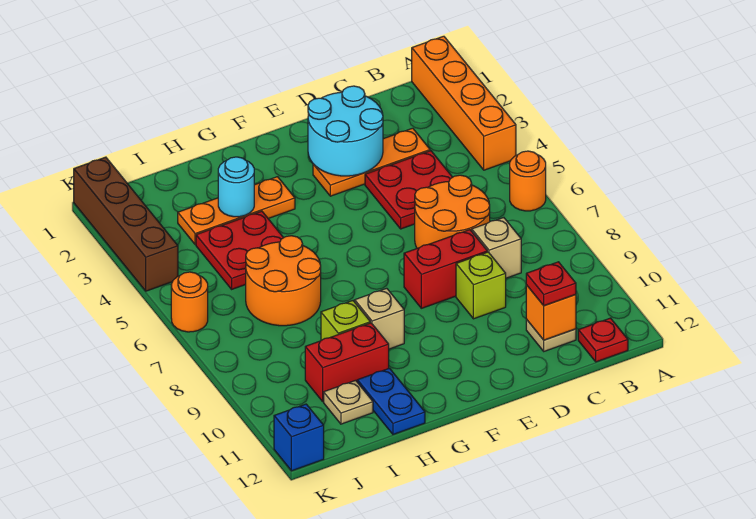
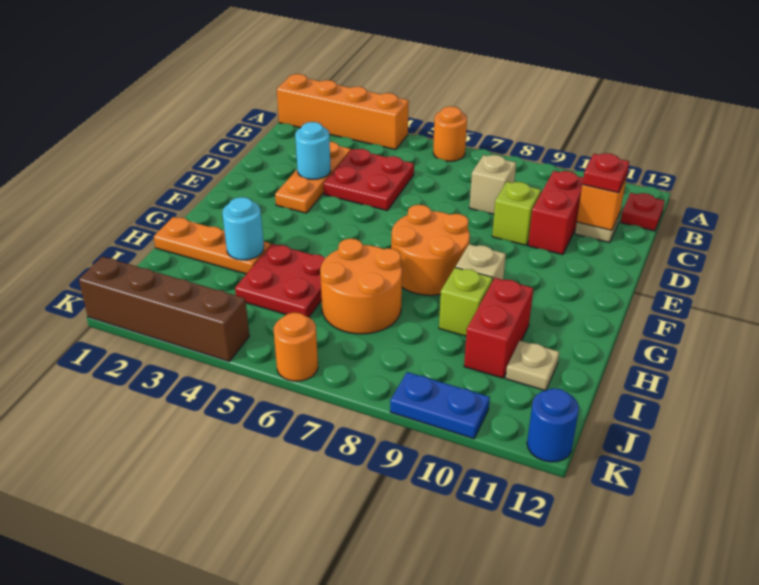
orange round brick C6:D7 level 1 -> orange round brick F7:G8 level 1
cyan round brick D2:E3 level 2 -> cyan round brick D3 level 2
red brick D8:E8 level 1 -> red brick C10:D10 level 1
orange plate G3:I3 level 1 -> orange plate H1:H3 level 1
blue plate H11:H12 level 1 -> blue plate K9:K10 level 1
blue brick K12 level 1 -> blue round brick K12 level 1

